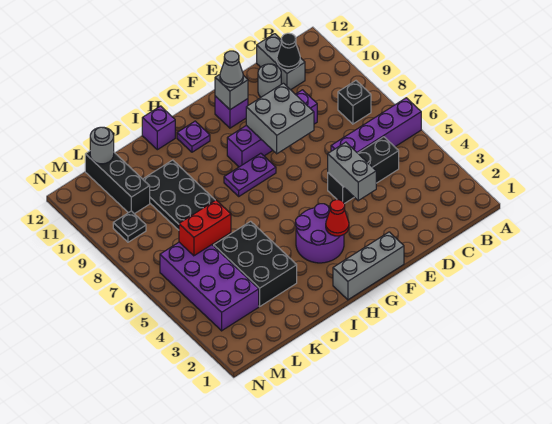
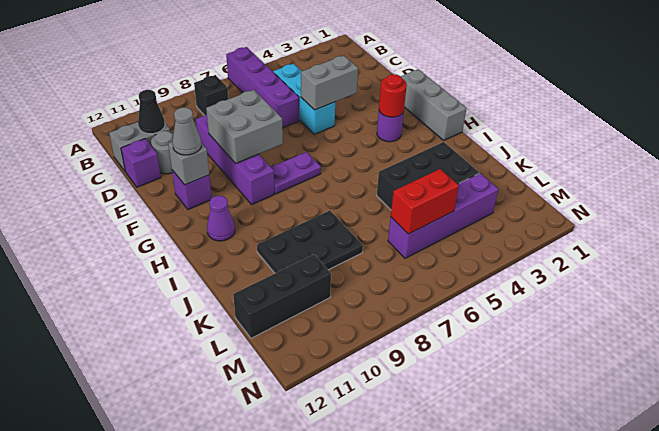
black brick C5:E5 level 1 -> cyan brick C5:E5 level 1
purple round brick G3:H4 level 1 -> purple round brick G3 level 1
red cone G3 level 2 -> red round brick G3 level 2
purple plate G8:H8 level 1 -> purple plate G7:G8 level 1
purple plate H11 level 1 -> purple cone H11 level 1
purple brick I12 level 1 -> purple brick D12 level 1
red brick K6:L6 level 2 -> red brick L5:L6 level 2
purple brick L3:M6 level 1 -> purple brick L3:L6 level 1
grey round brick L12 level 2 -> none
black plate M9 level 1 -> none

